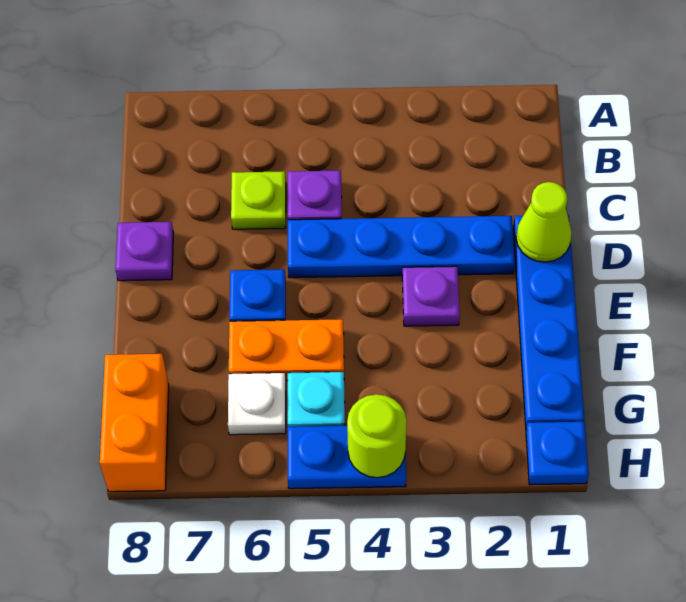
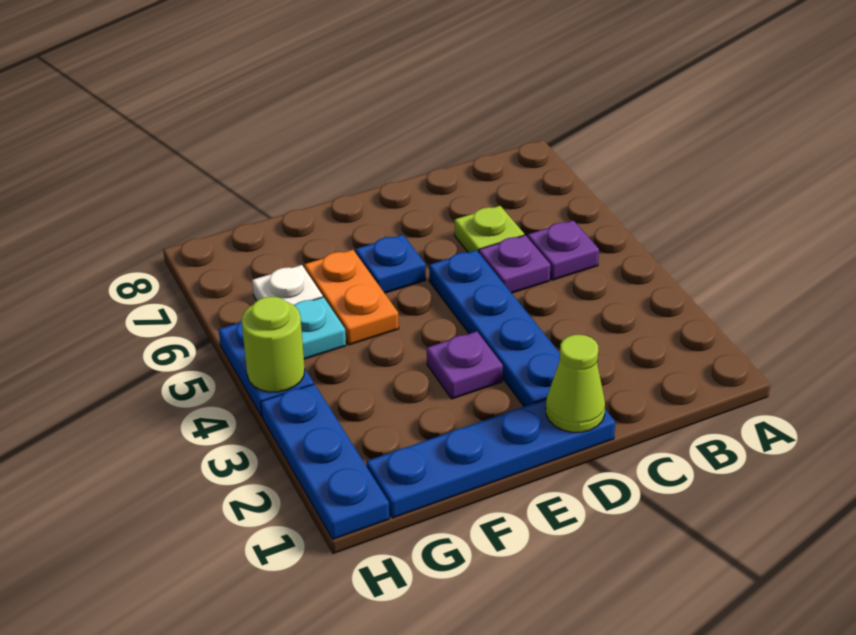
purple plate D8 level 1 -> purple plate B5 level 1
orange brick G8:H8 level 1 -> none
blue plate H1 level 1 -> blue plate H1:H3 level 1

